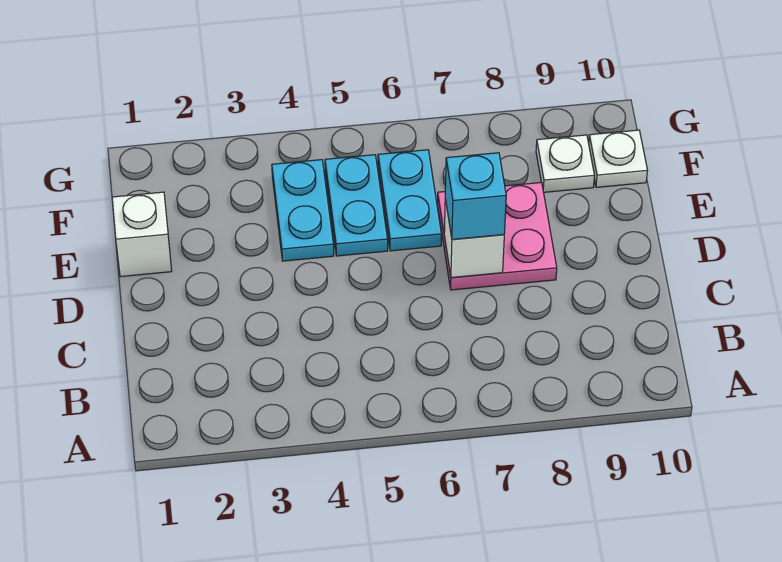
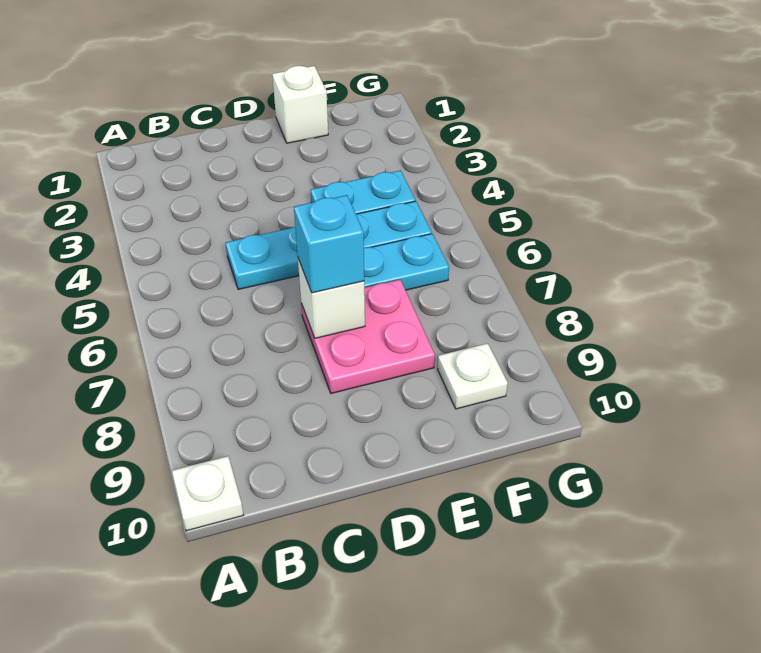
cyan plate E5:F5 level 1 -> cyan plate C5:F5 level 1
white plate F10 level 1 -> white plate A10 level 1

